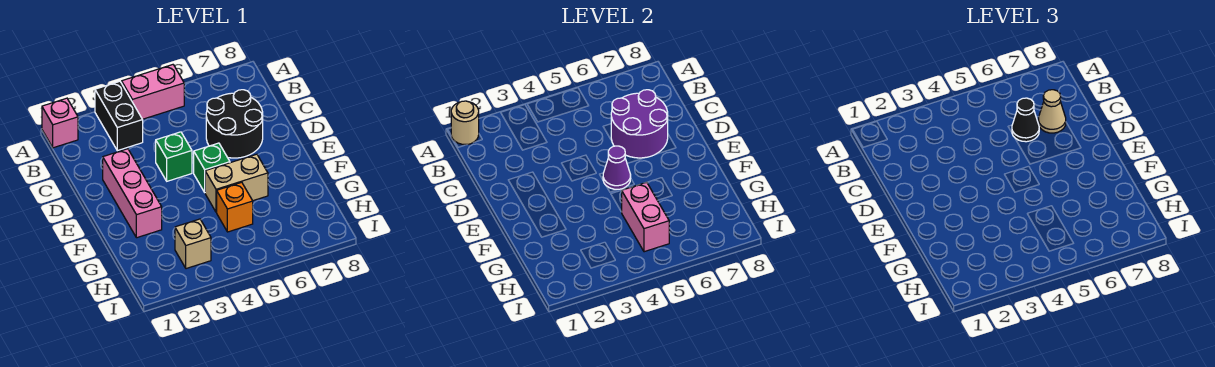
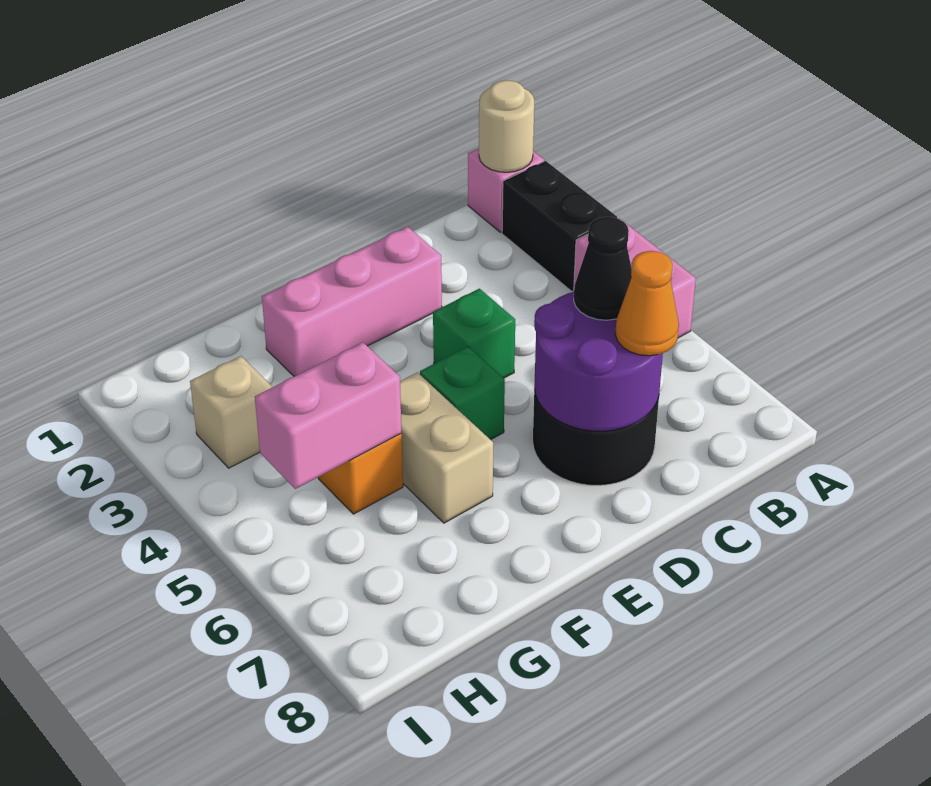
black brick A3:B3 level 1 -> black brick A2:A3 level 1
tan cone C7 level 3 -> orange cone C7 level 3
purple cone E5 level 2 -> none

